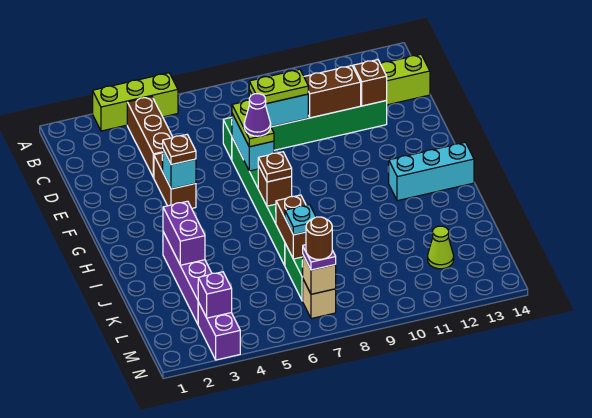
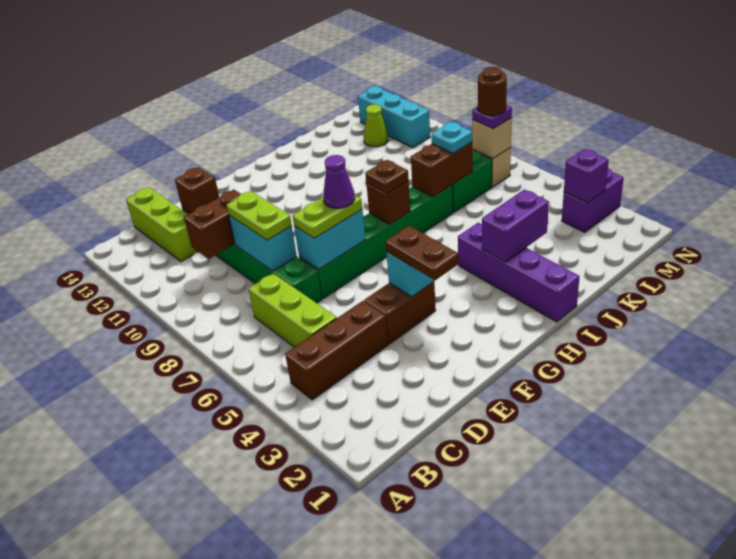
lime brick A3:A5 level 1 -> lime brick C5:C7 level 1
brown brick D10:D11 level 2 -> brown brick C10:D10 level 2
brown plate F4 level 3 -> brown plate F3:F4 level 3
cyan brick H12:H14 level 1 -> cyan brick M11:M13 level 1
purple brick I3:L3 level 1 -> purple brick I1:I4 level 1

